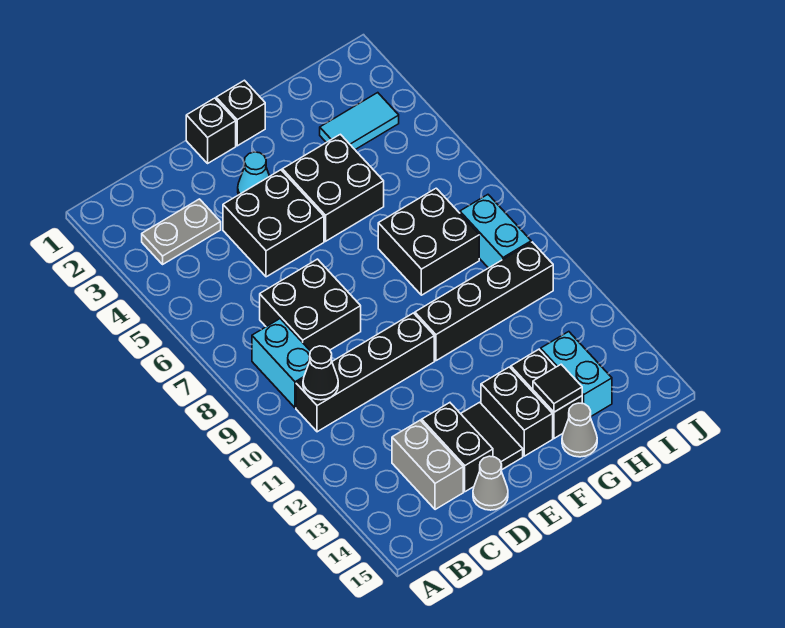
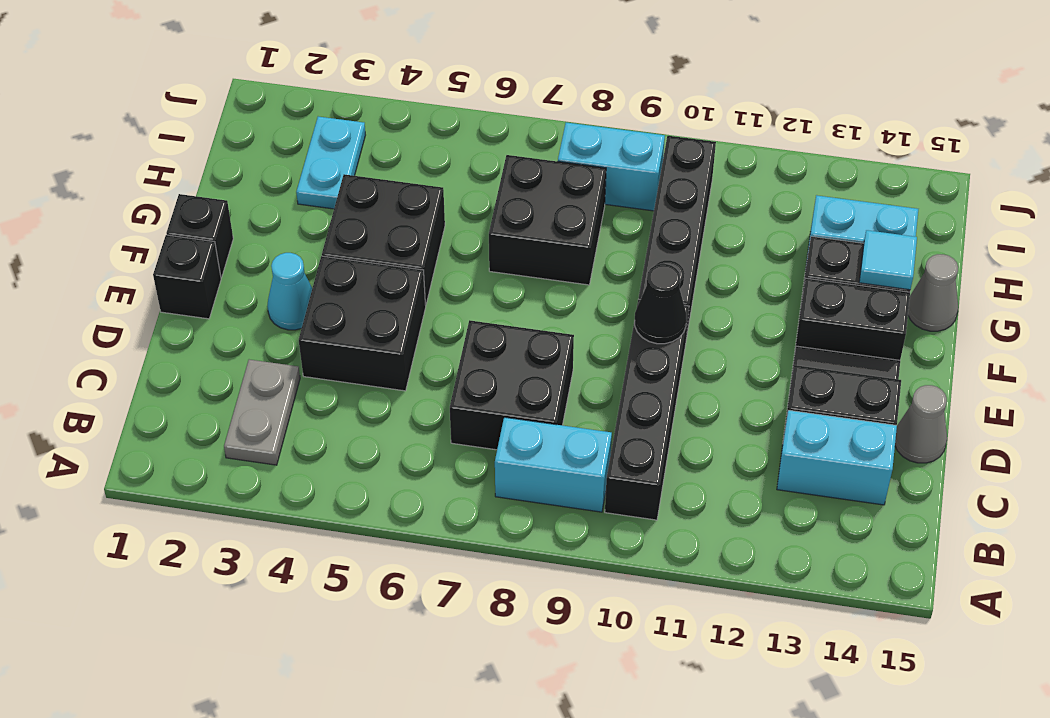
black cone B10 level 2 -> black cone E10 level 2
grey brick C13:C14 level 1 -> cyan brick C13:C14 level 1
black tile G14 level 2 -> cyan tile G14 level 2
cyan tile H3:I3 level 1 -> cyan plate H3:I3 level 1

